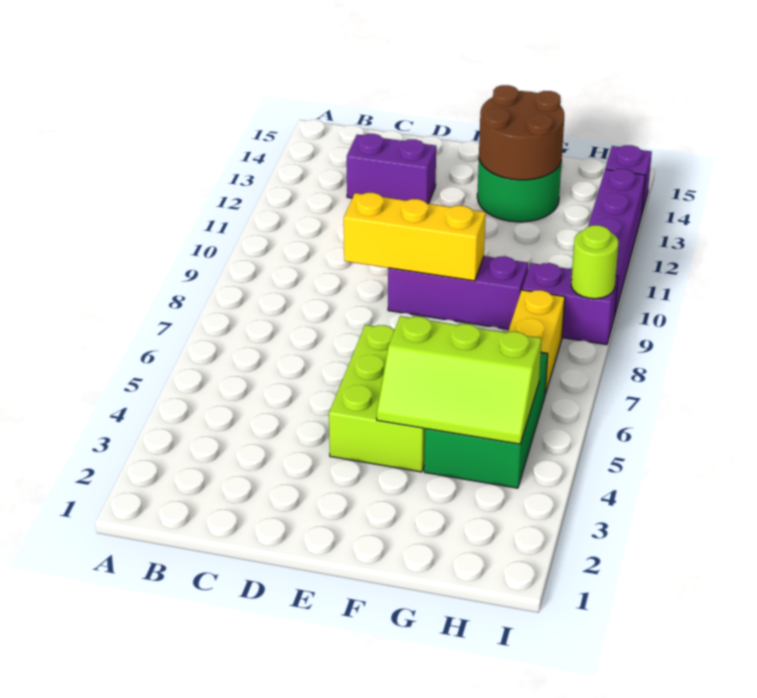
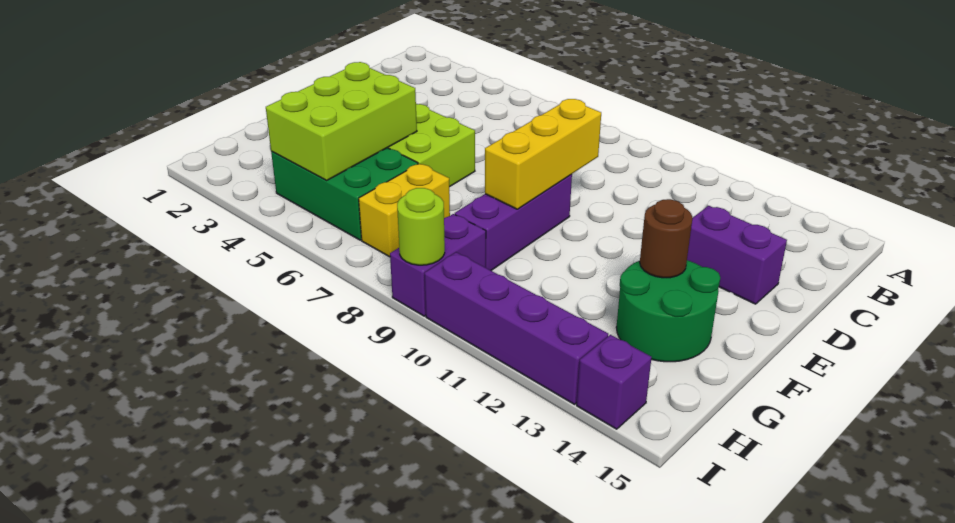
purple brick C13:D13 level 1 -> purple brick D13:D14 level 1
lime slope F4:H5 level 2 top 5 -> lime brick F4:H5 level 2
brown round brick F13:G14 level 2 -> brown round brick F13 level 2
yellow brick H7:H8 level 1 -> yellow brick G7:H7 level 1

